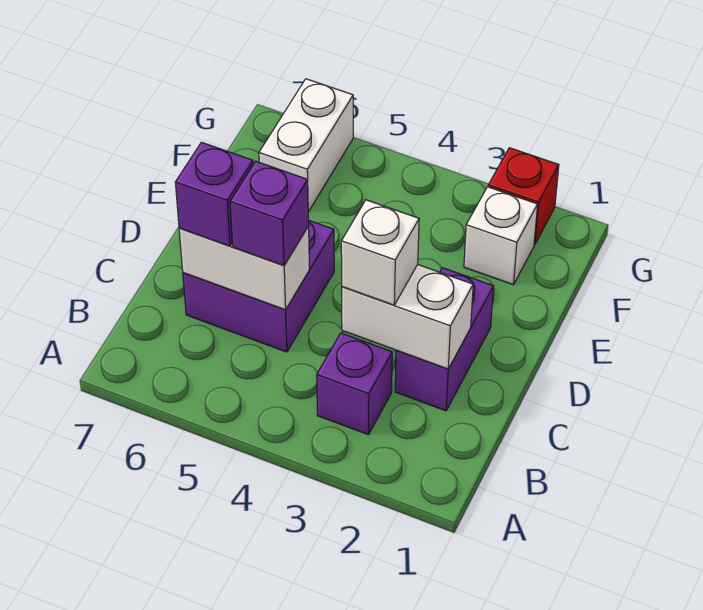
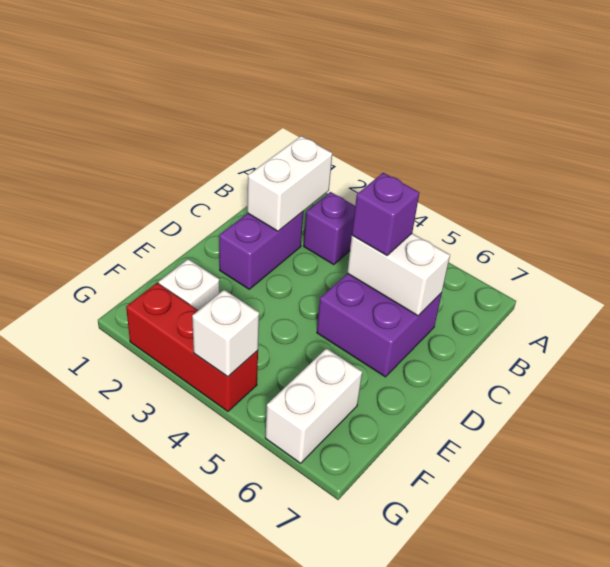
white brick C2:C3 level 2 -> white brick B2:C2 level 2
white brick C3 level 3 -> white brick G4 level 2
purple brick C6 level 3 -> none
red brick G2 level 1 -> red brick G2:G4 level 1

